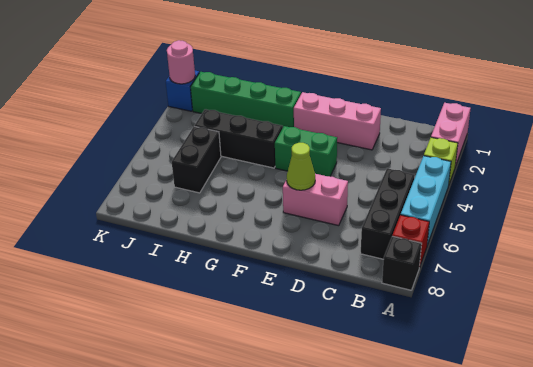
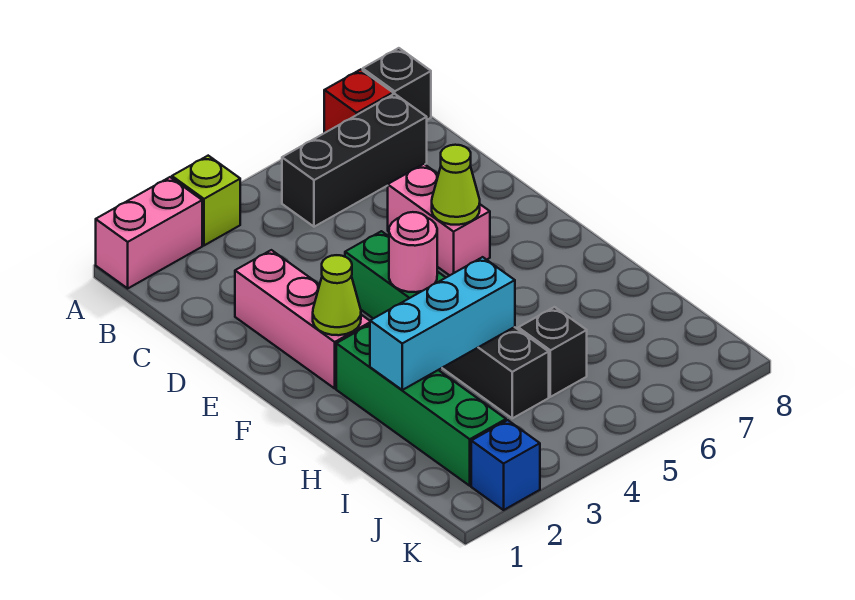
cyan brick A4:A6 level 1 -> cyan brick H2:H4 level 2
none -> lime cone F2 level 2
black brick I5:I6 level 1 -> black brick I5 level 1
pink round brick K2 level 2 -> pink round brick F4 level 2

